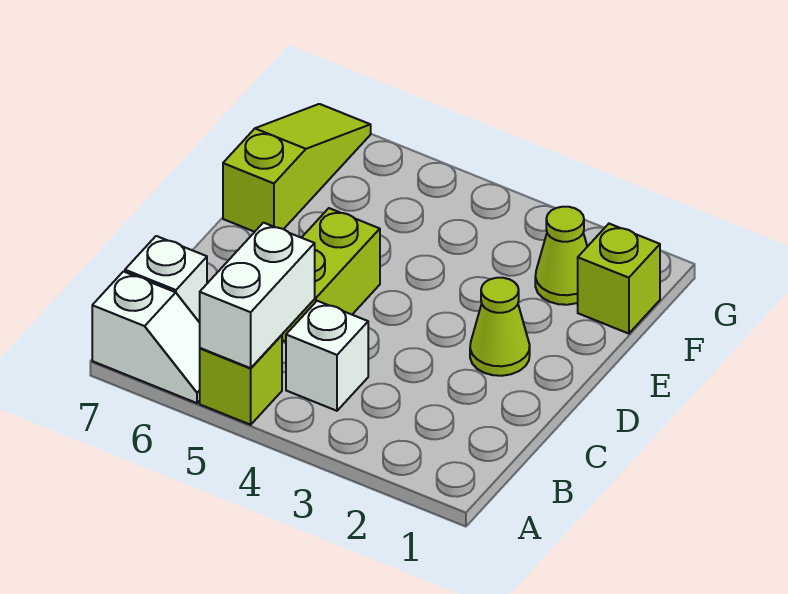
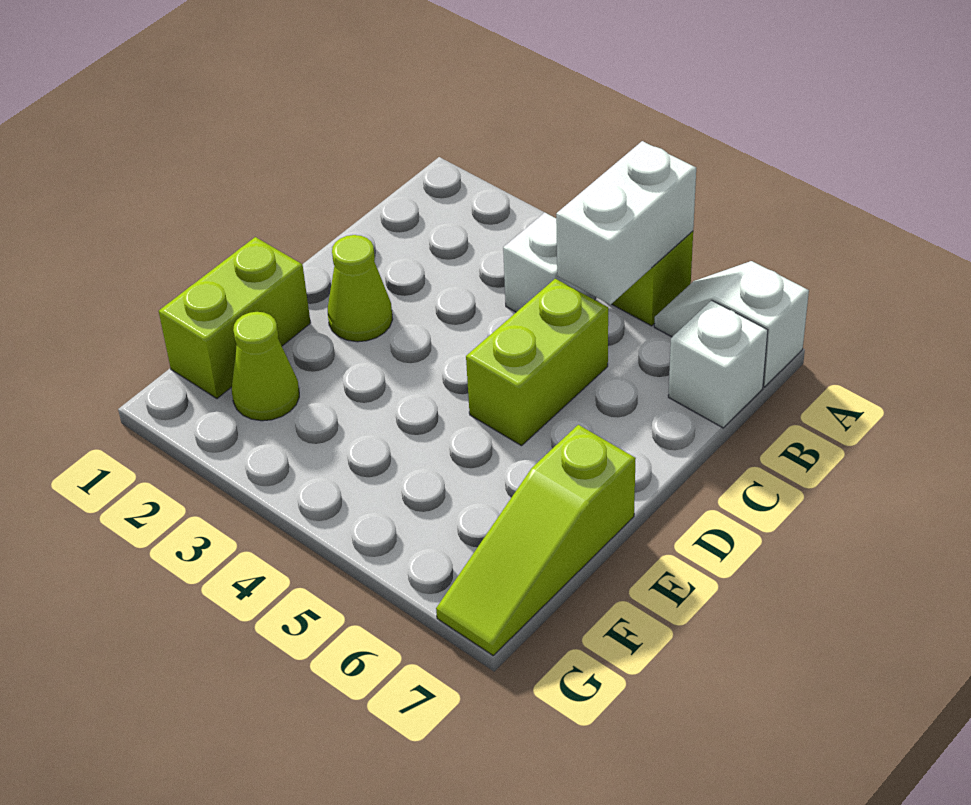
lime brick F1 level 1 -> lime brick E1:F1 level 1

